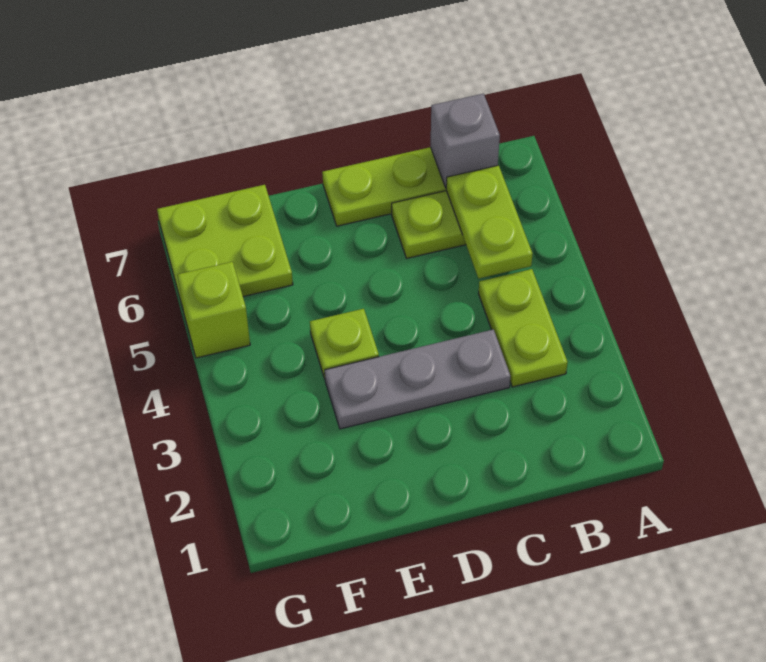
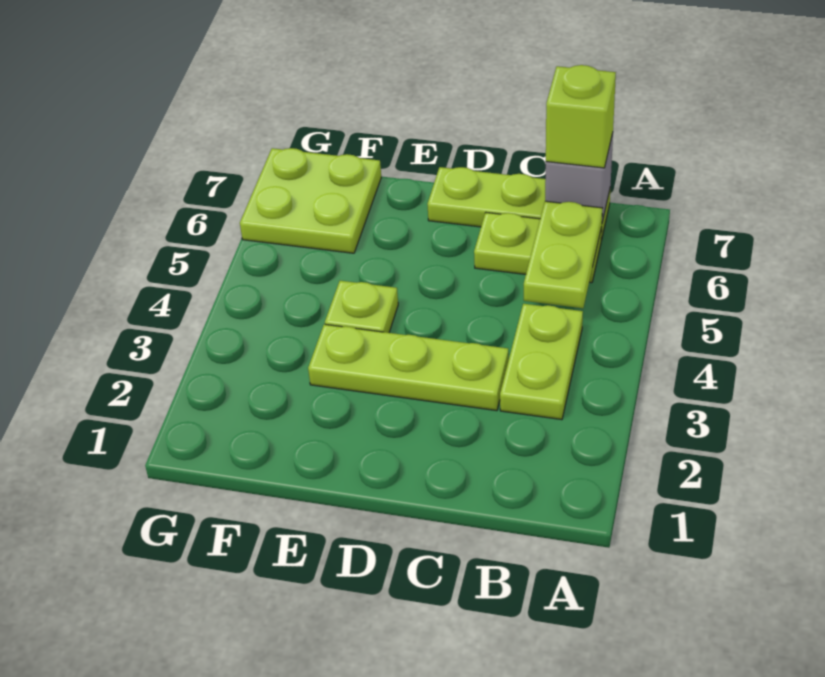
grey plate C3:E3 level 1 -> lime plate C3:E3 level 1
lime brick G5 level 1 -> lime brick B7 level 3

